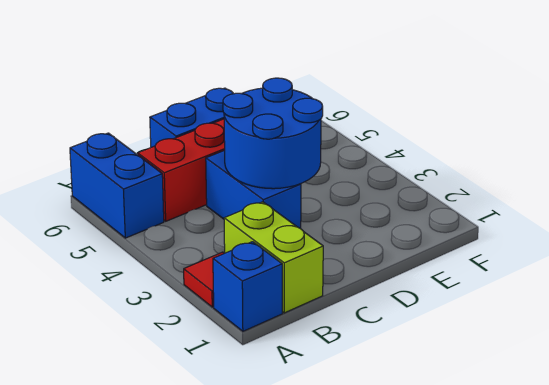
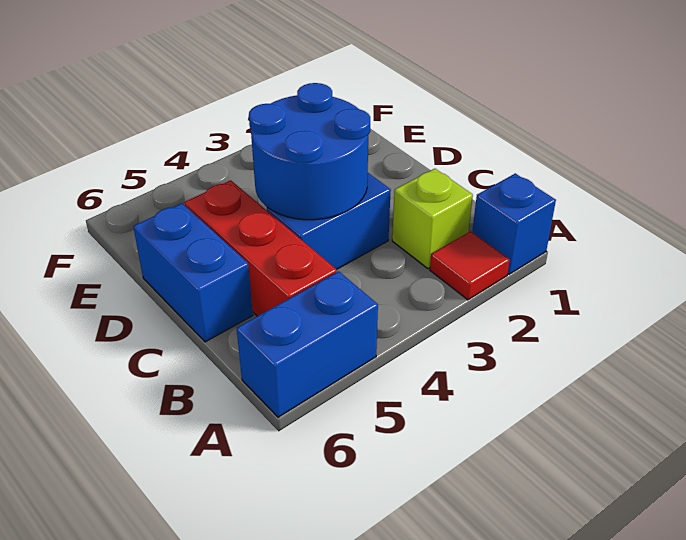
lime brick B1:B2 level 1 -> lime brick B2 level 1

